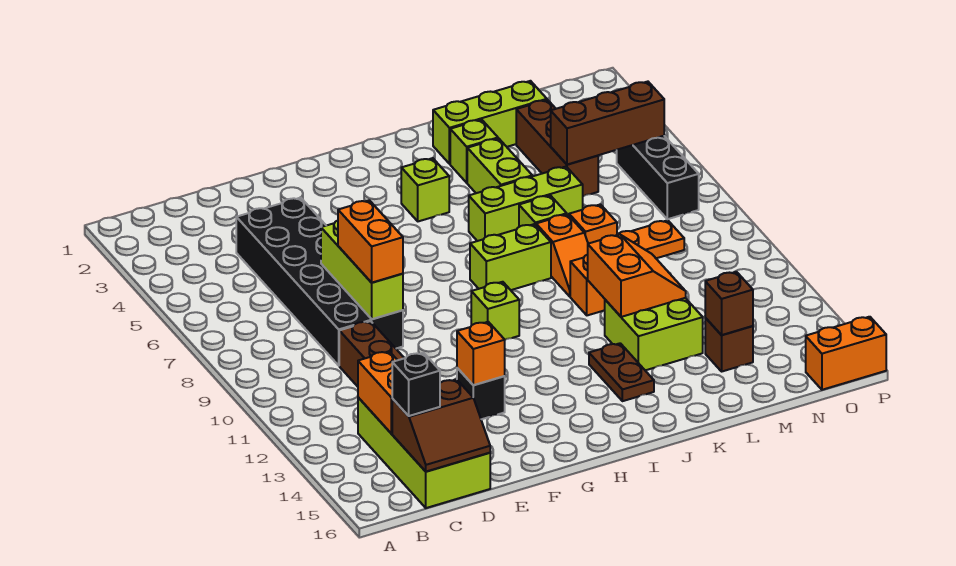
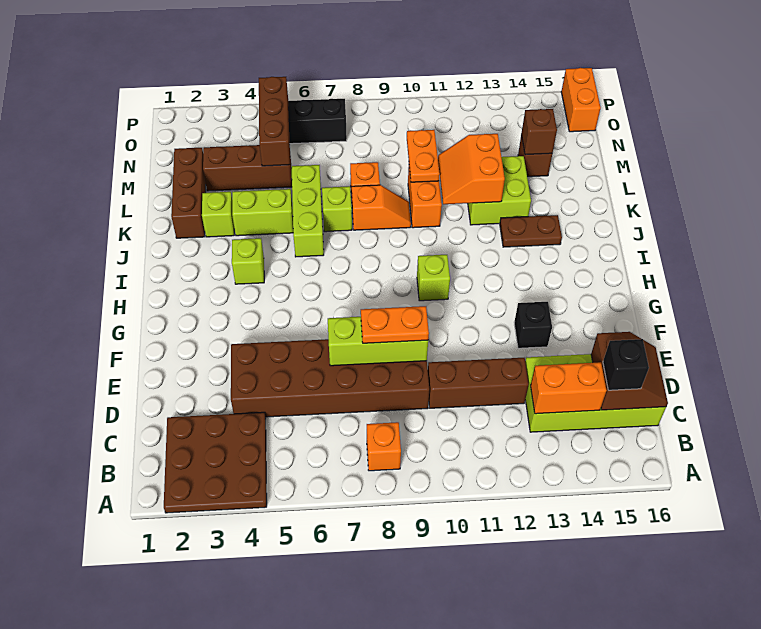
none -> brown plate A2:C4 level 1
black brick D4:E9 level 1 -> brown brick D4:E9 level 1
orange brick E8:E9 level 3 -> orange plate E8:E9 level 3
orange brick F13 level 2 -> orange brick B8 level 1
lime brick I8:J8 level 1 -> none
lime brick K2:M2 level 1 -> brown brick K2:M2 level 1
orange slope K11:L12 level 2 top K -> orange slope K11:L12 level 2 top 12

